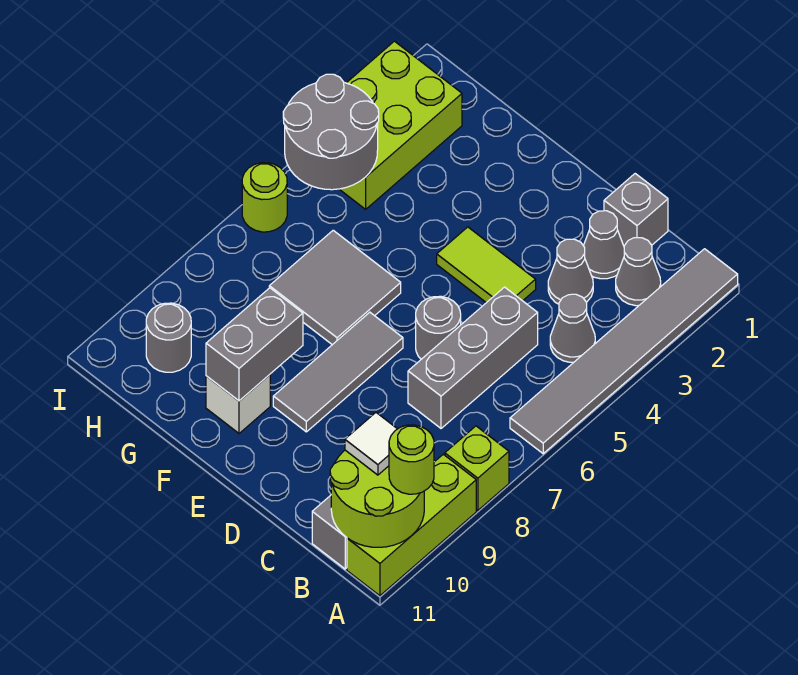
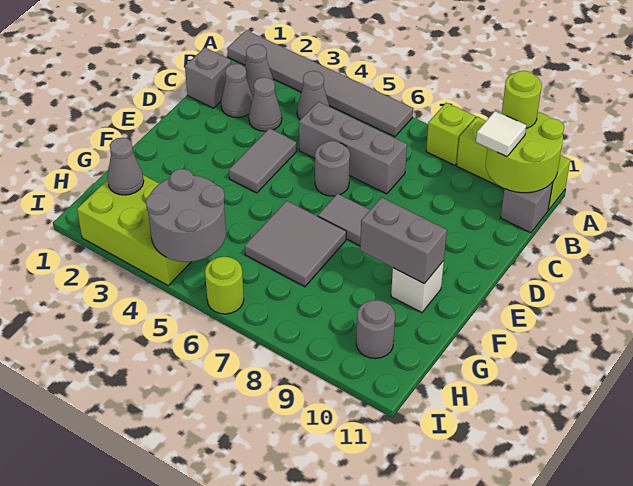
lime tile D4:E4 level 1 -> grey tile D4:E4 level 1
none -> grey cone H2 level 2

